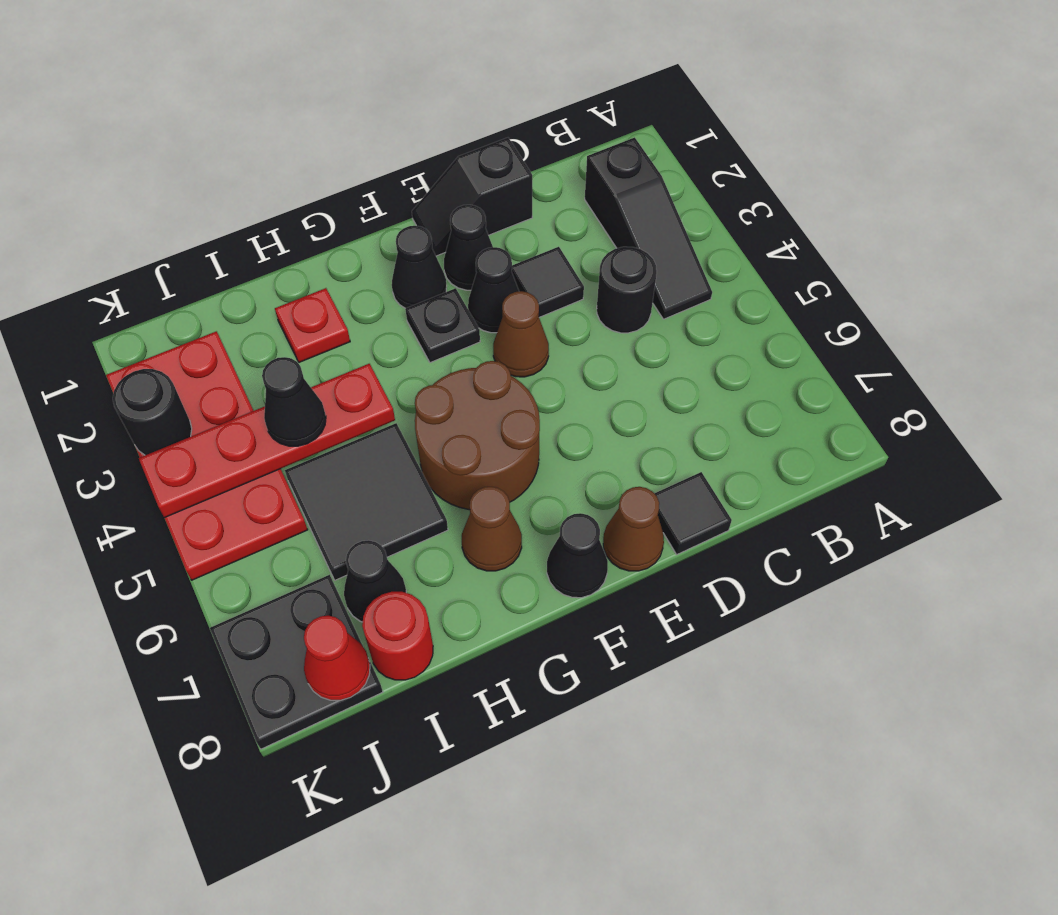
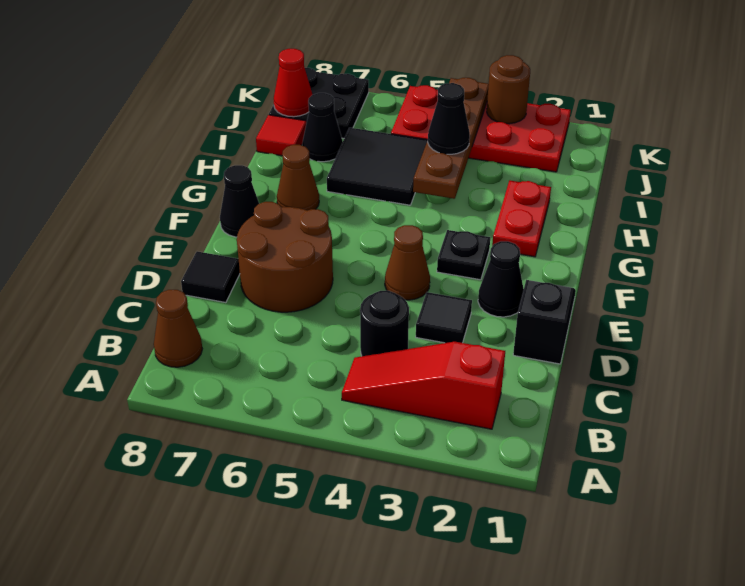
black slope B2:B4 level 1 top 2 -> red slope B2:B4 level 1 top 2
black cone E3 level 1 -> none
brown cone E8 level 1 -> brown cone B8 level 1
black cone F2 level 1 -> none
brown round brick F5:G6 level 1 -> brown round brick D6:E7 level 1
red plate H2 level 1 -> red plate G2:H2 level 1
red plate H4:K4 level 2 -> brown plate H4:K4 level 2
red round brick I8 level 1 -> red tile I8 level 1
black round brick K3 level 2 -> brown round brick K3 level 2

